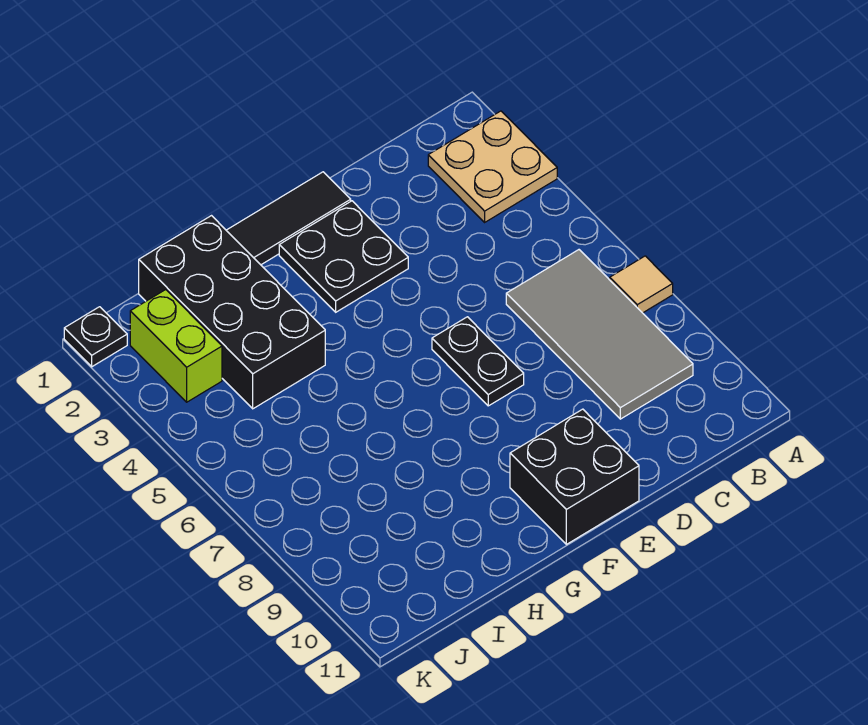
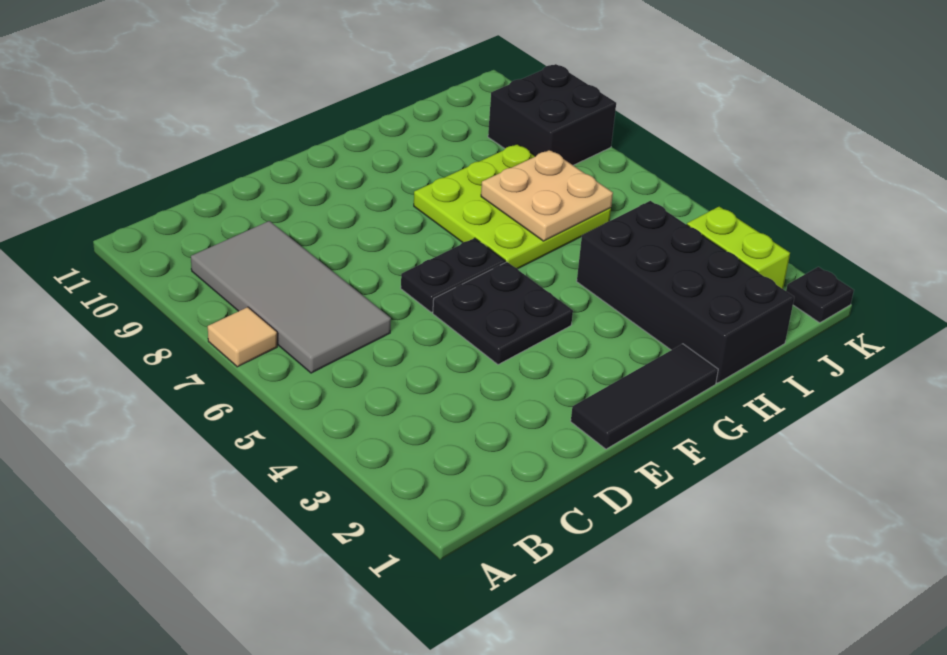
tan plate A2:B3 level 1 -> tan plate H6:I7 level 2
black plate E2:F3 level 1 -> black plate E4:F5 level 1
black plate E6:E7 level 1 -> black plate E6:F6 level 1
black brick E10:F11 level 1 -> black brick J8:K9 level 1
none -> lime plate G6:I8 level 1

